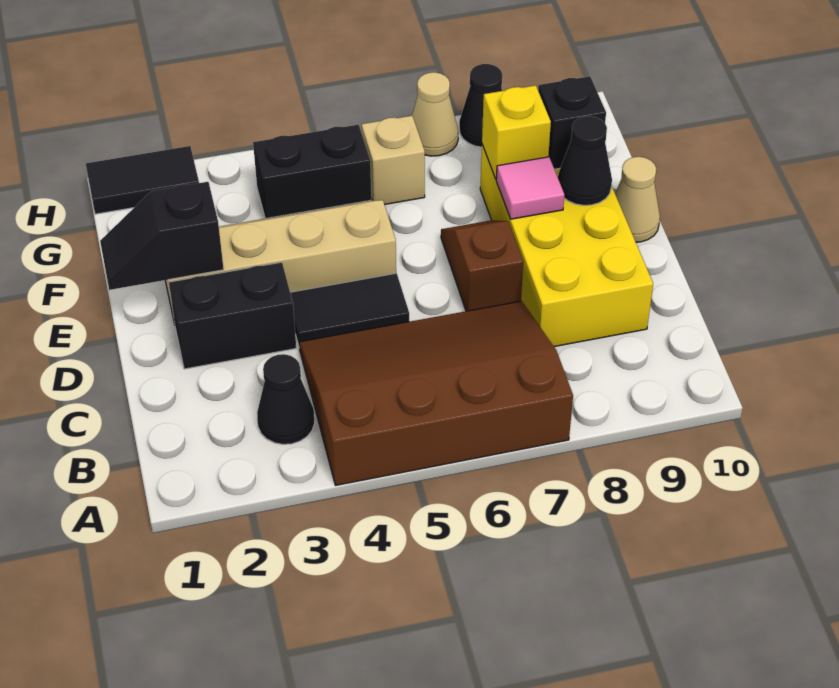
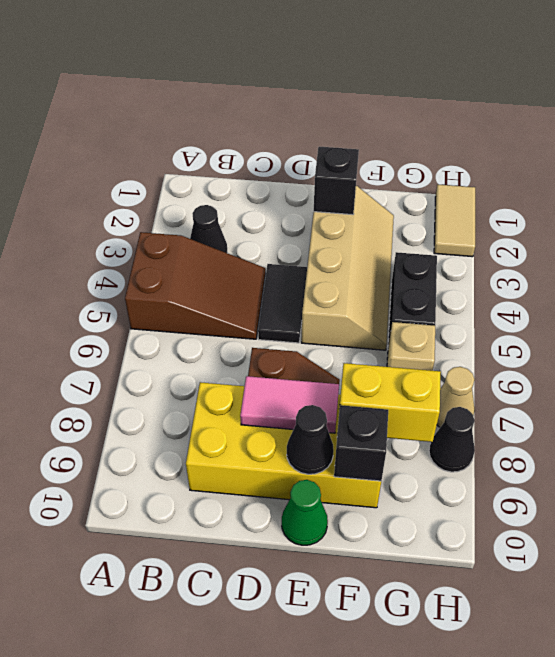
brown slope A4:C7 level 1 top A -> brown slope A4:C5 level 1 top A
black brick D2:D3 level 1 -> none
pink tile E8 level 2 -> pink tile D8:E8 level 2
tan cone E10 level 1 -> green cone E10 level 1
yellow brick F8 level 2 -> yellow brick F8:G8 level 2
black tile H1:H2 level 1 -> tan tile H1:H2 level 1

